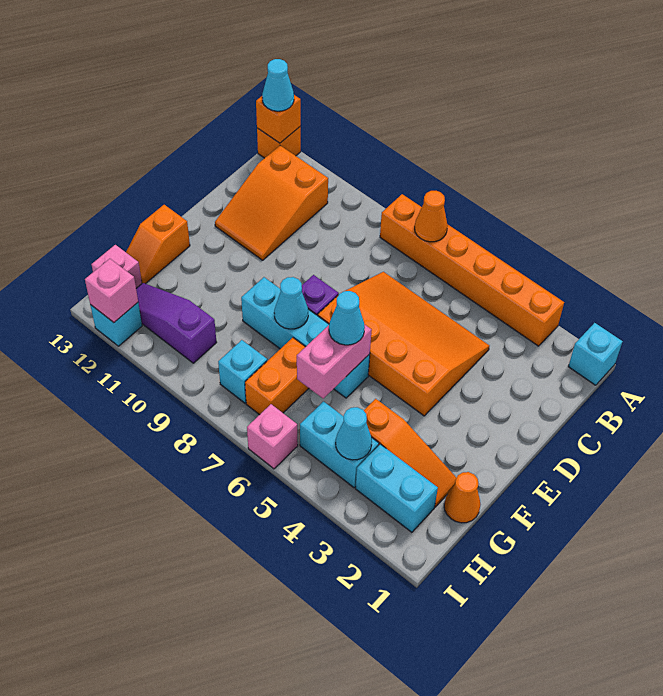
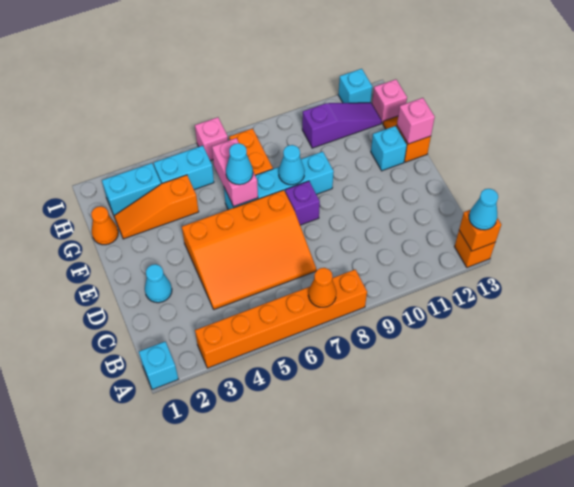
orange slope B11:D12 level 1 top B -> none
cyan cone H4 level 2 -> cyan cone D2 level 1
cyan brick H8 level 1 -> cyan brick F12 level 1
pink brick I12 level 2 -> pink brick F13 level 2

